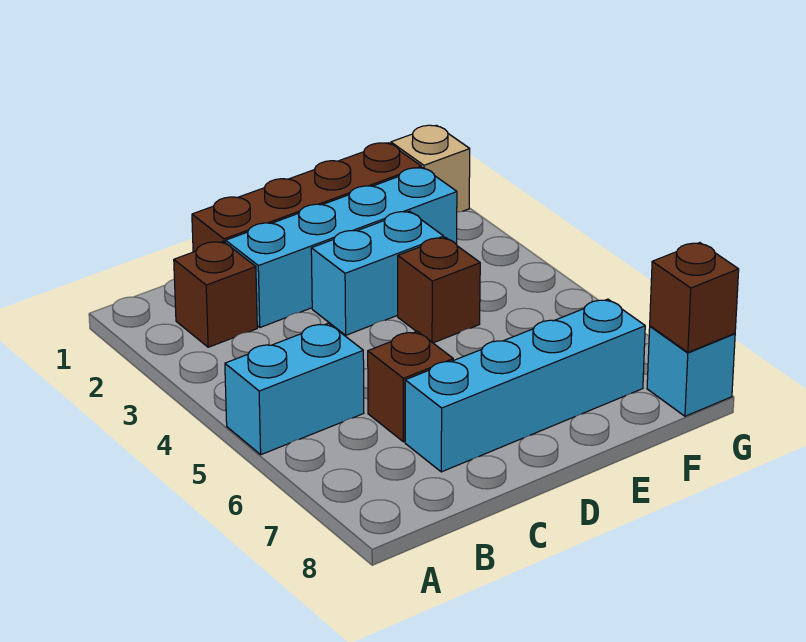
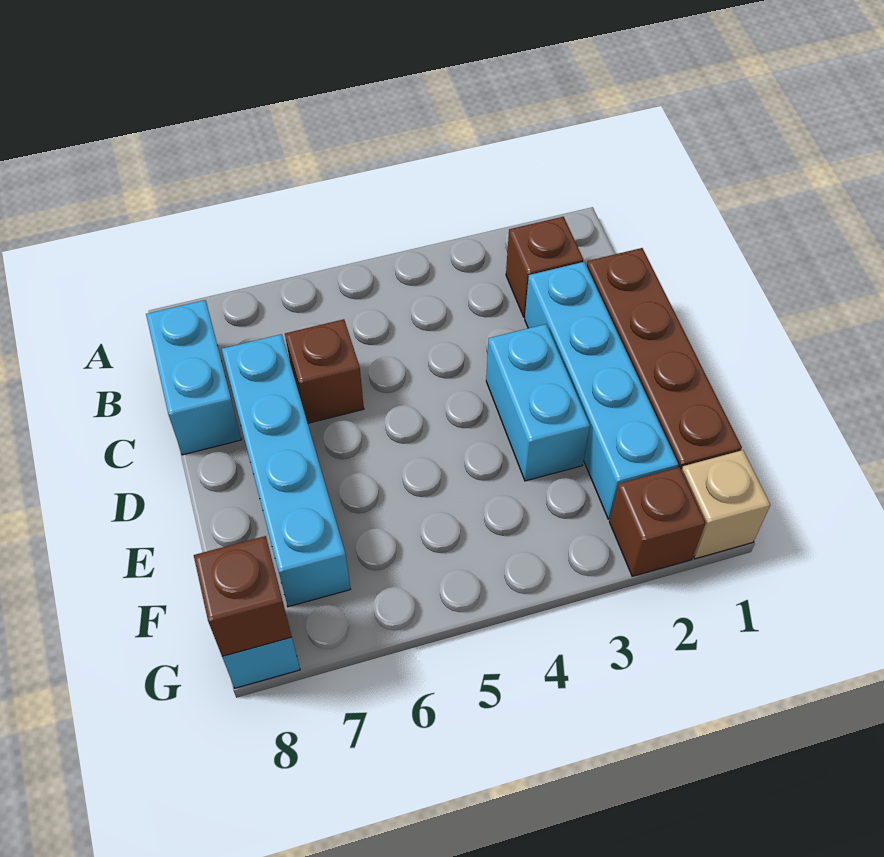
cyan brick A5:B5 level 1 -> cyan brick B8:C8 level 1
brown brick E4 level 1 -> brown brick G2 level 1

